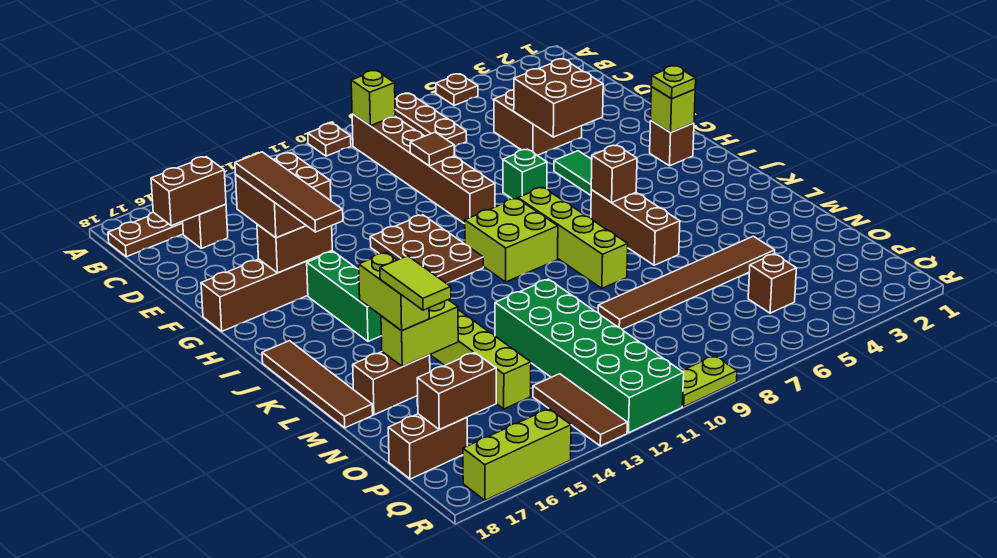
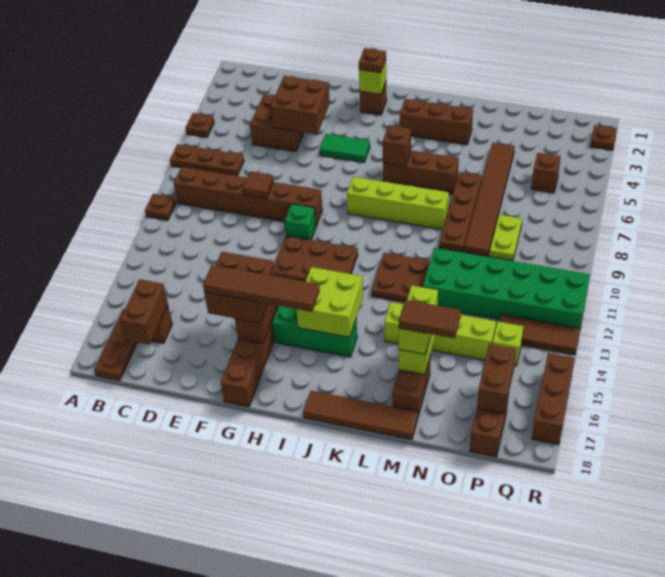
lime brick B9 level 2 -> lime brick P14 level 1
green brick G7 level 1 -> green brick G10 level 1
lime plate H2 level 3 -> brown plate H2 level 3
lime brick I9:J10 level 1 -> lime brick I14:J15 level 2
none -> brown brick J3:L3 level 1
none -> brown plate K11:L12 level 1
lime brick L16:M16 level 3 -> lime brick M15:M16 level 3
none -> brown plate M6:M9 level 1
lime tile M16:N16 level 4 -> brown tile M16:N16 level 4
none -> brown plate R2 level 1
lime plate R9:R10 level 1 -> lime plate O8:O9 level 1
lime brick R15:R17 level 1 -> brown brick R15:R17 level 1

